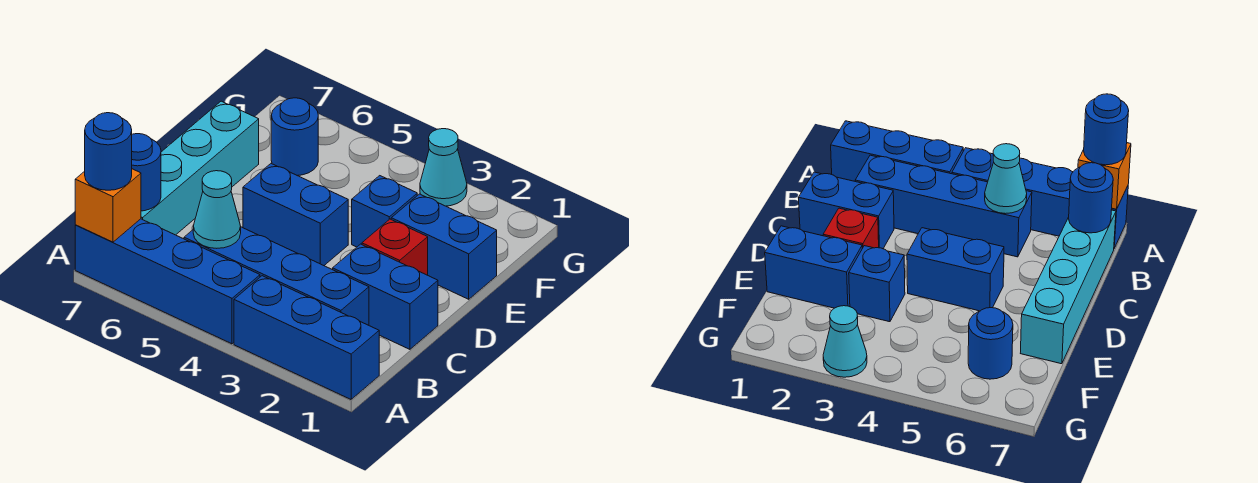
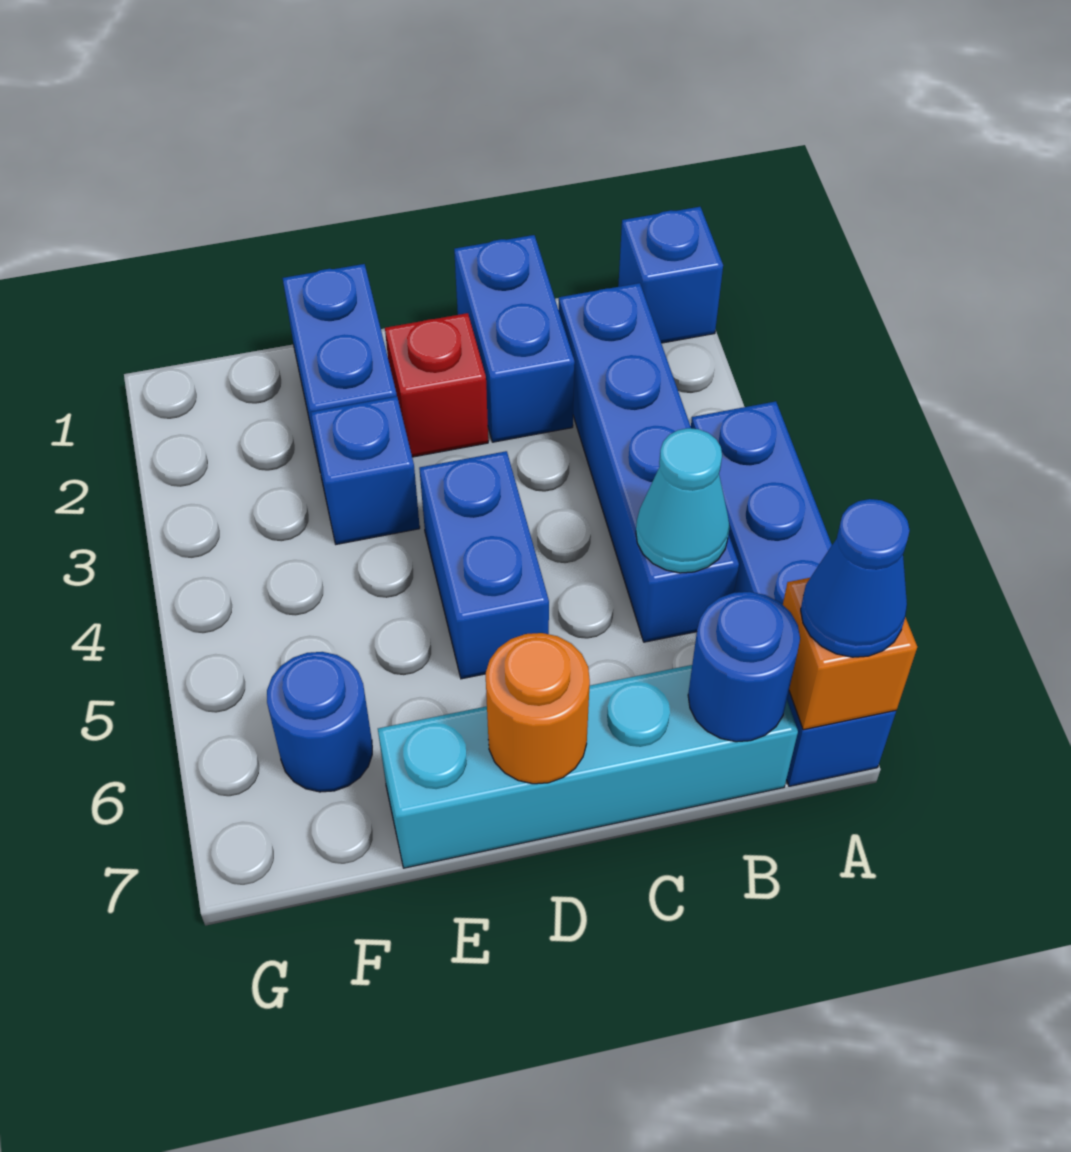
blue brick A1:A3 level 1 -> blue brick A1 level 1
blue round brick A7 level 3 -> blue cone A7 level 3
none -> orange round brick D7 level 2
cyan cone G3 level 1 -> none

